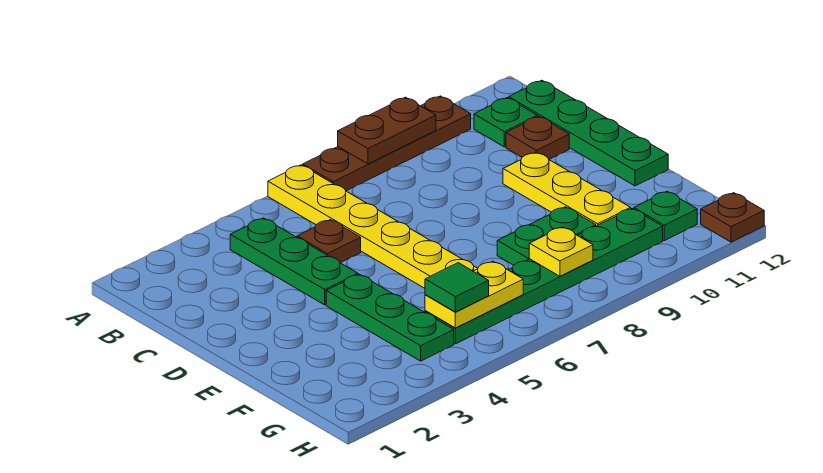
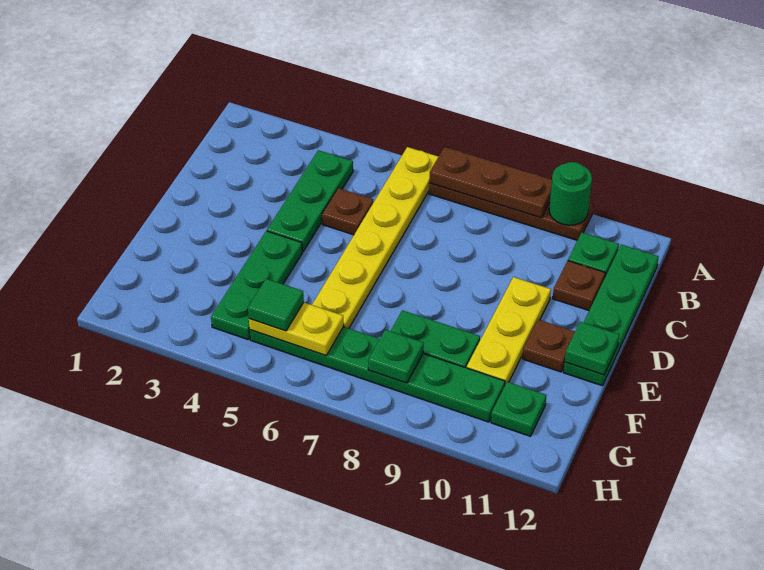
brown plate A8:A9 level 2 -> brown plate A7:A9 level 2
none -> green round brick A10 level 2
none -> green plate E12 level 2
yellow plate G8 level 2 -> green plate G8 level 2
brown plate H12 level 1 -> brown plate E11 level 1

